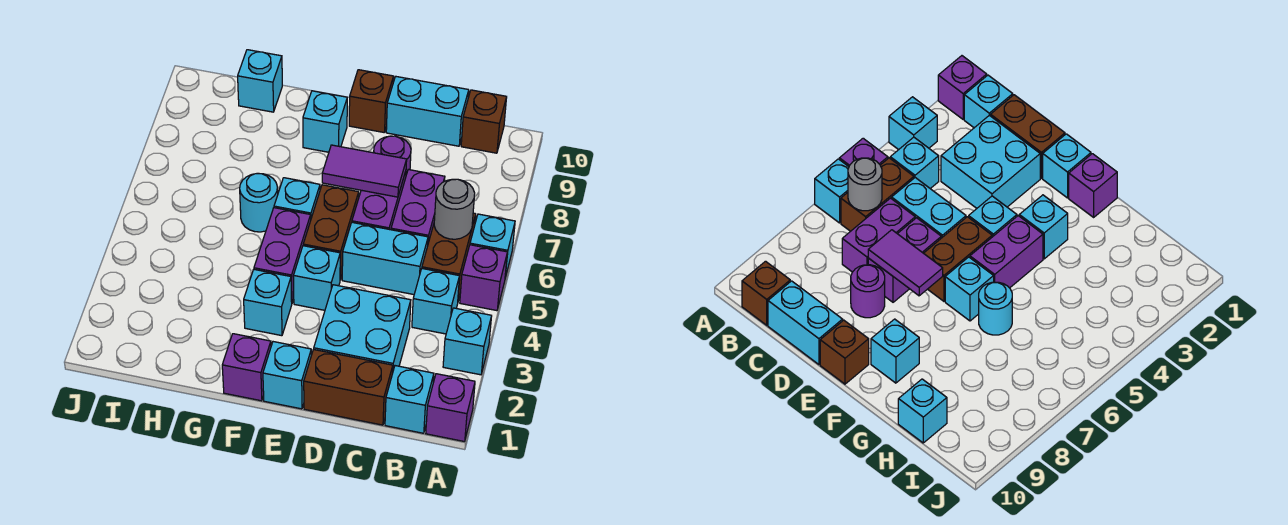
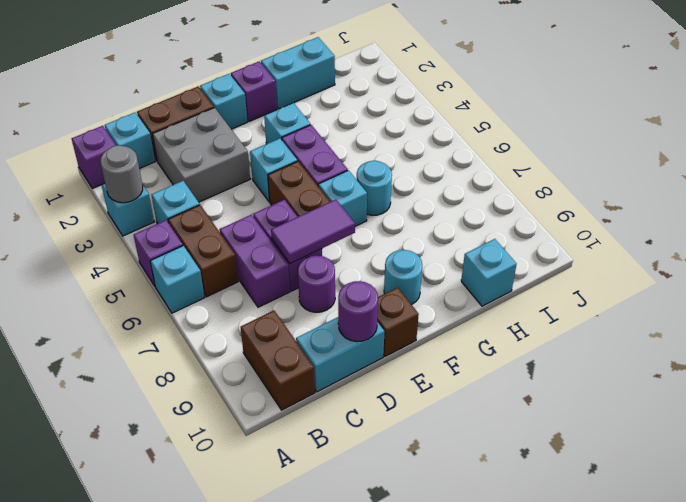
grey round brick B6 level 2 -> grey round brick A3 level 2
brown brick B10 level 1 -> brown brick B9:B10 level 1
cyan brick C2:D3 level 1 -> grey brick C2:D3 level 1
cyan brick C5:D5 level 1 -> cyan brick G1:H1 level 1
none -> purple round brick D10 level 2
cyan brick F9 level 1 -> cyan round brick F9 level 1

